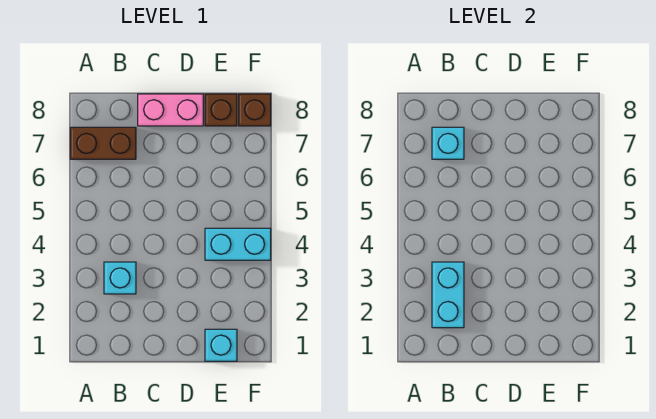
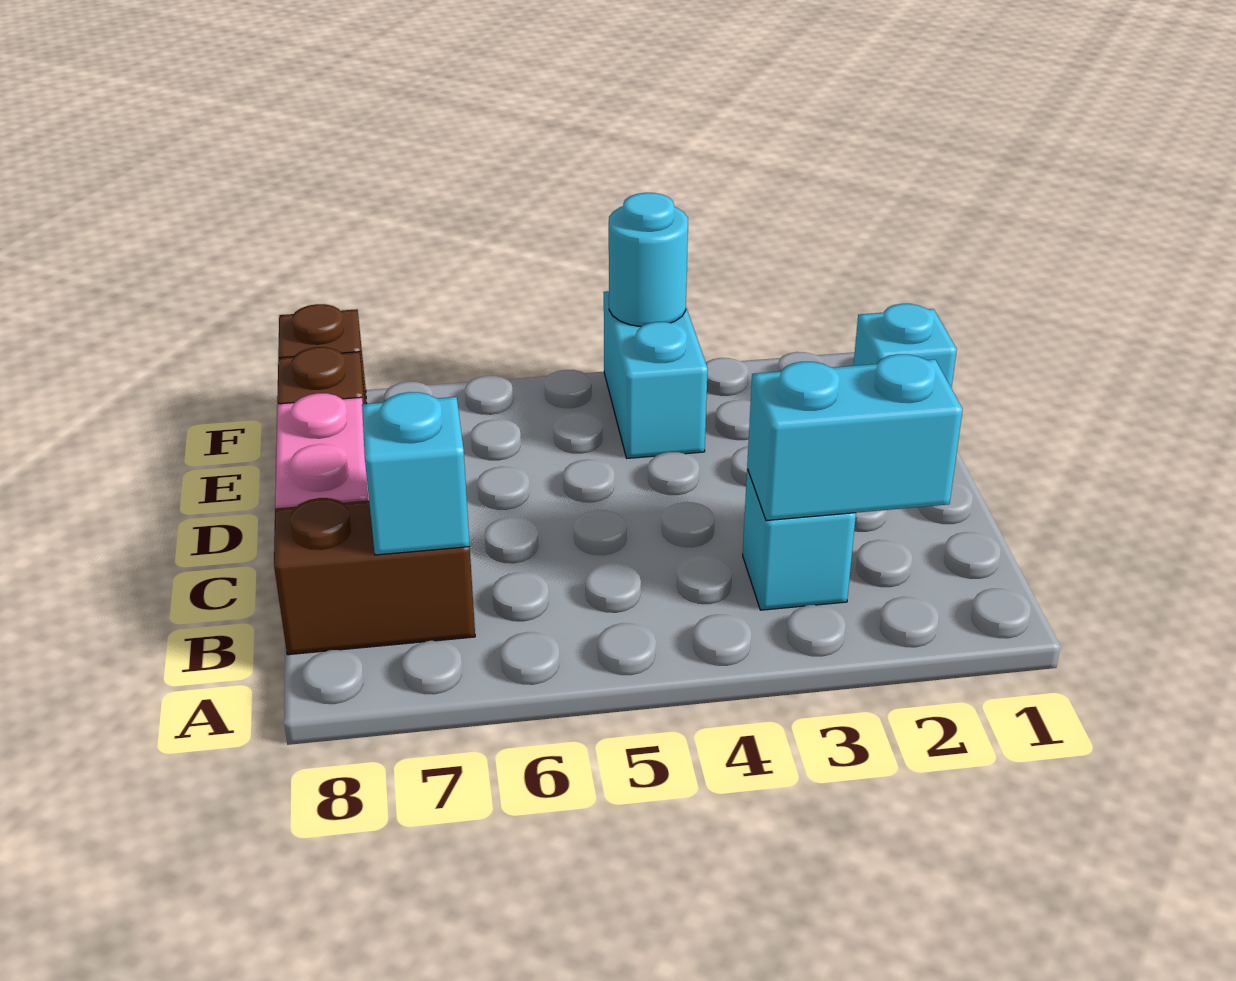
brown brick A7:B7 level 1 -> brown brick B7:B8 level 1
none -> cyan round brick F4 level 2

